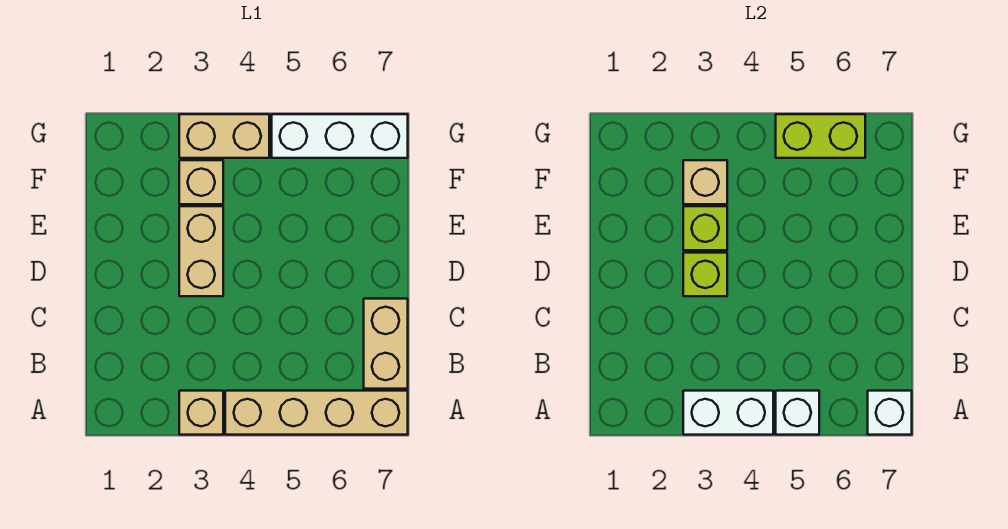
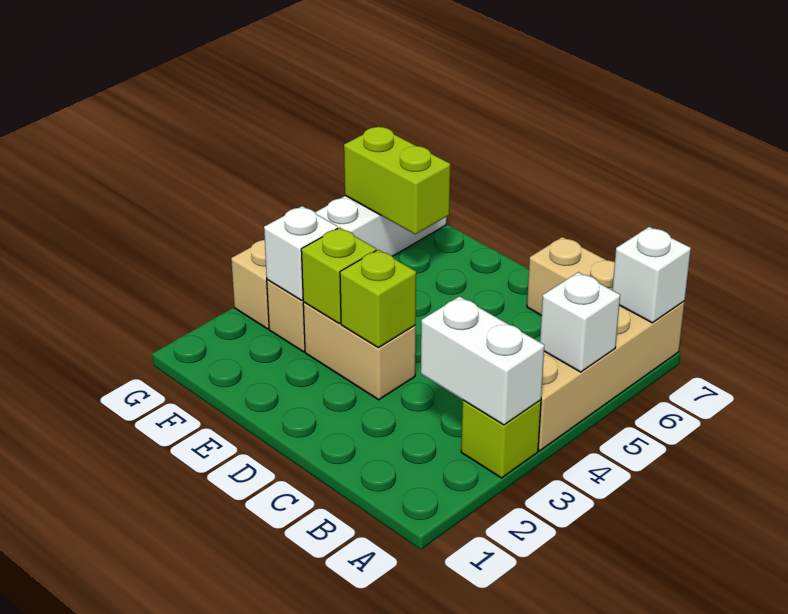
tan brick A3 level 1 -> lime brick A3 level 1
white brick A3:A4 level 2 -> white brick A3:B3 level 2
tan brick F3 level 2 -> white brick F3 level 2
lime brick G5:G6 level 2 -> lime brick F6:G6 level 2

